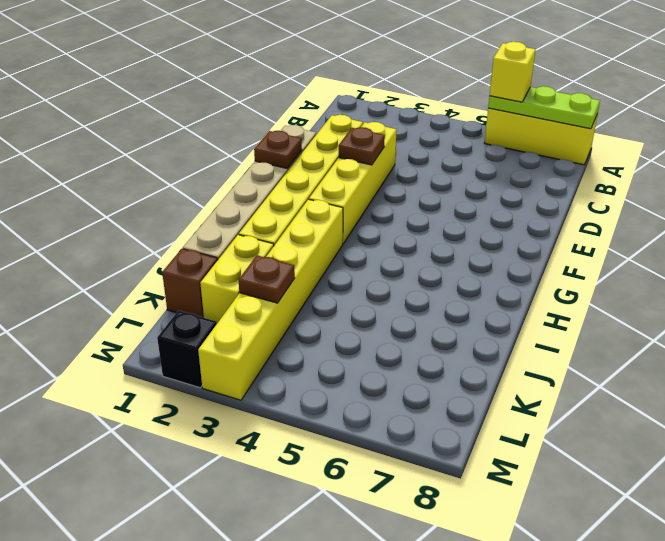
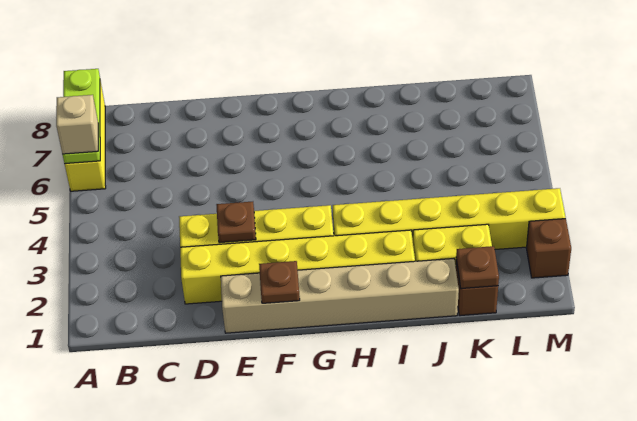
yellow brick A6 level 3 -> tan brick A6 level 3
brown plate K3 level 2 -> brown plate K1 level 2
black brick M2 level 1 -> brown brick M2 level 1

